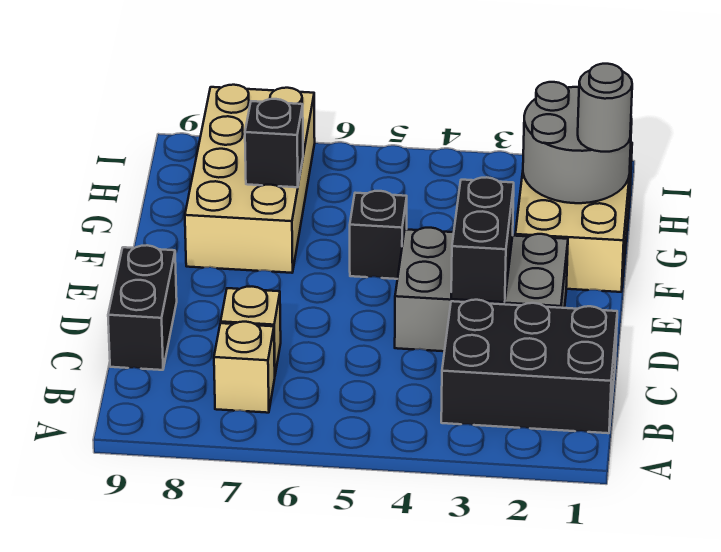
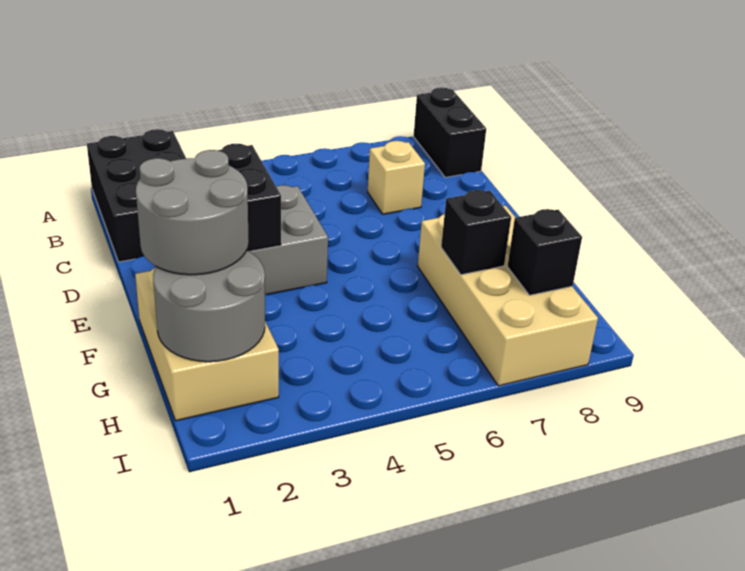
black brick B1:C3 level 1 -> black brick A1:C2 level 1
tan brick B7 level 1 -> none
black brick C9:D9 level 1 -> black brick A9:B9 level 1
black brick F5 level 1 -> black brick H8 level 2
grey round brick G1 level 3 -> grey round brick F1:G2 level 3

